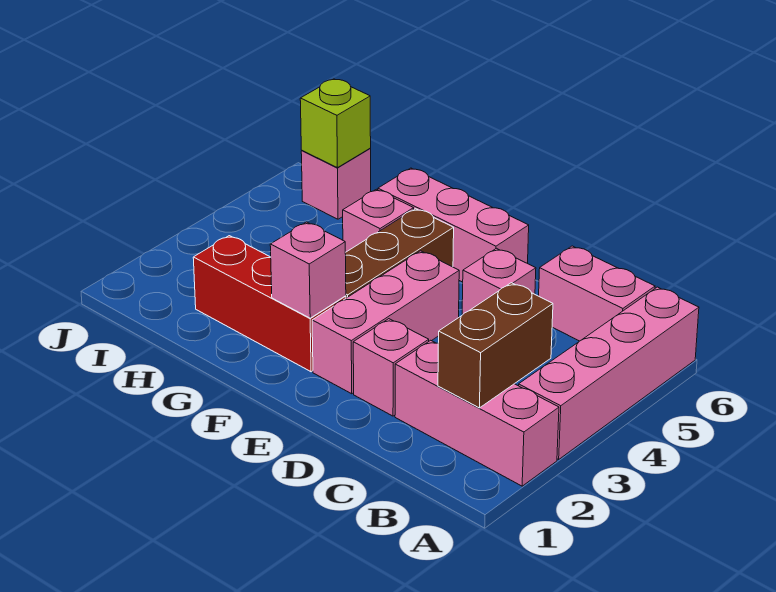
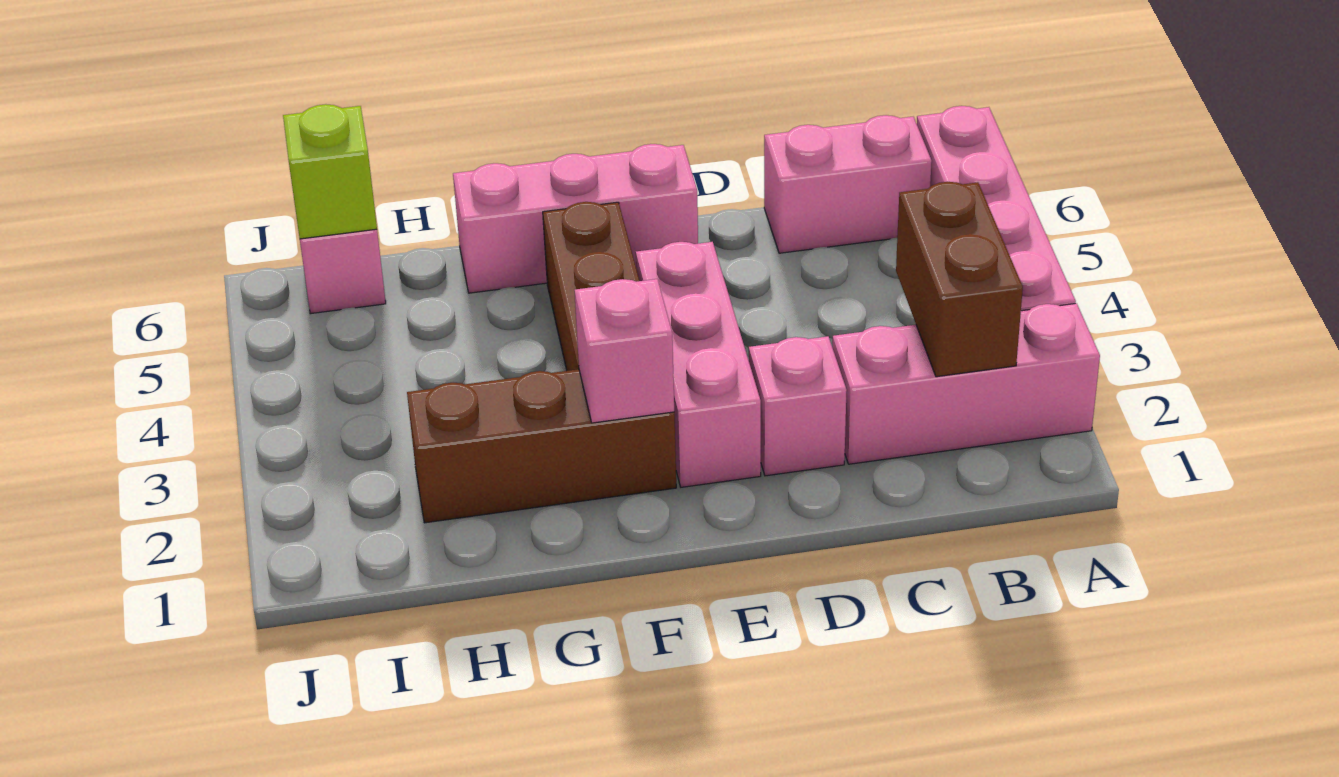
pink brick D5 level 1 -> none
red brick F2:H2 level 1 -> brown brick F2:H2 level 1
pink brick G5 level 1 -> none

